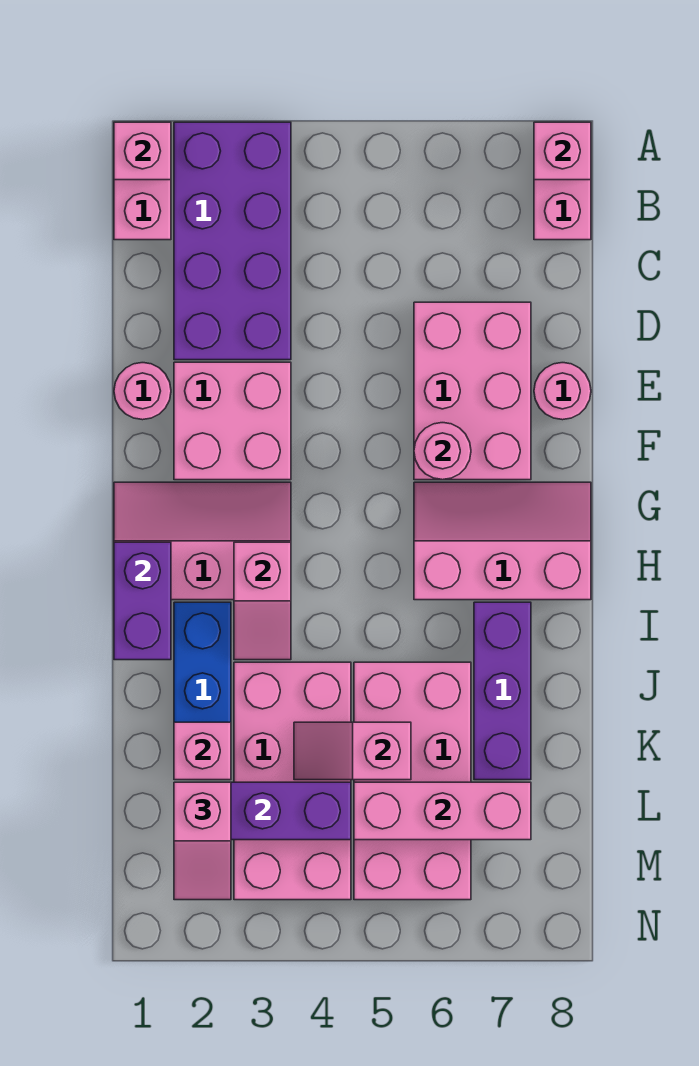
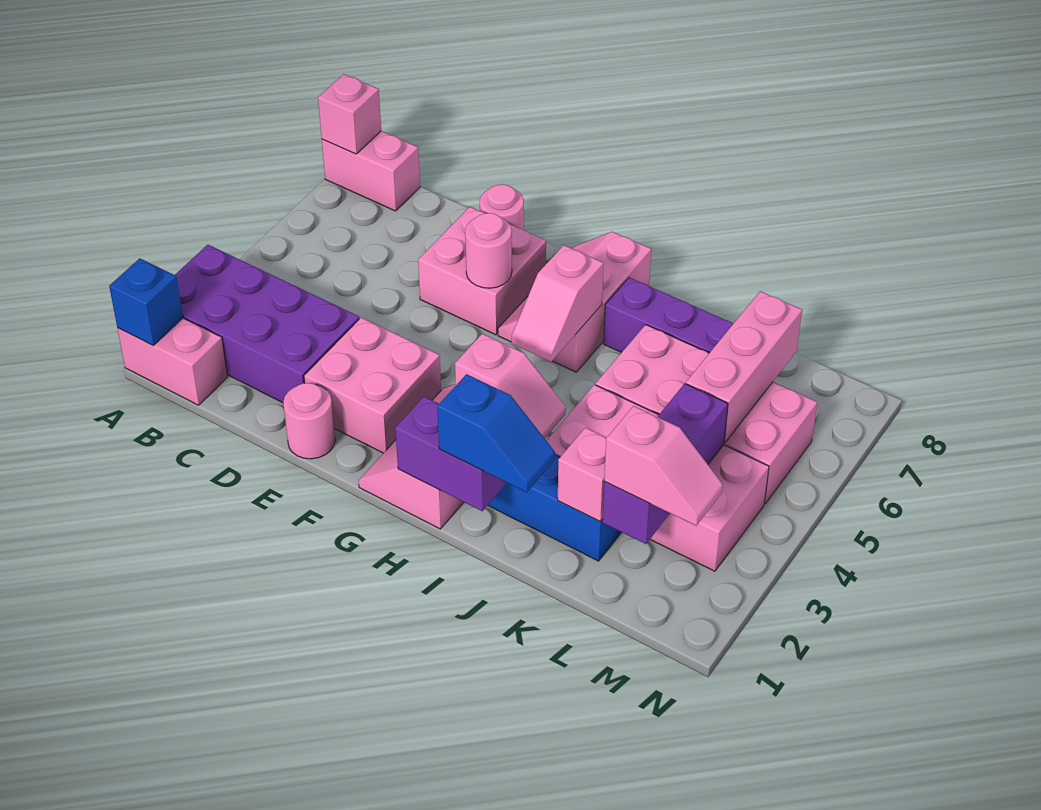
pink brick A1 level 2 -> blue brick A1 level 2
pink brick D6:F7 level 1 -> pink brick E6:F7 level 1
none -> blue slope I1:J1 level 3 top I
pink slope K4:K5 level 2 top 5 -> pink slope H5:H6 level 2 top 6

